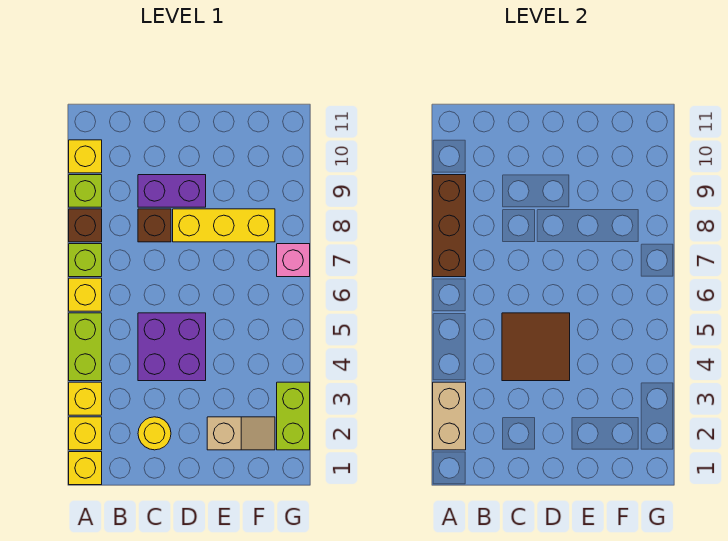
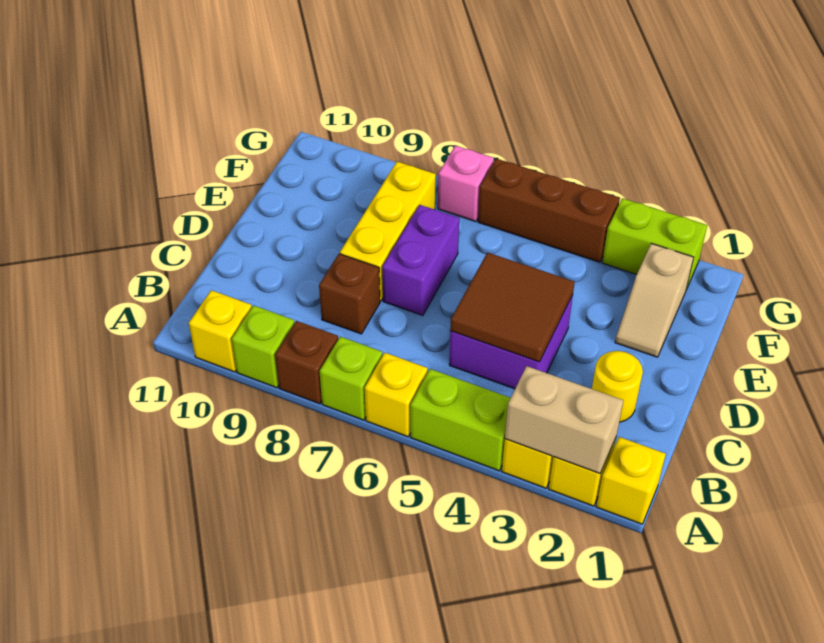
brown brick A7:A9 level 2 -> brown brick G4:G6 level 1
purple brick C9:D9 level 1 -> purple brick D7:E7 level 1
tan slope E2:F2 level 1 top E -> tan slope E2:F2 level 1 top F

